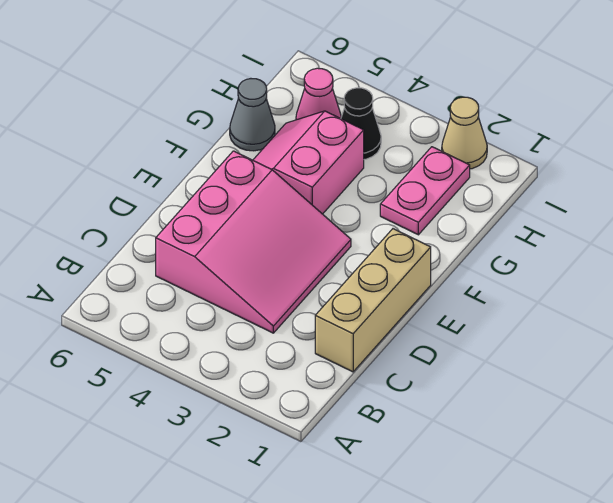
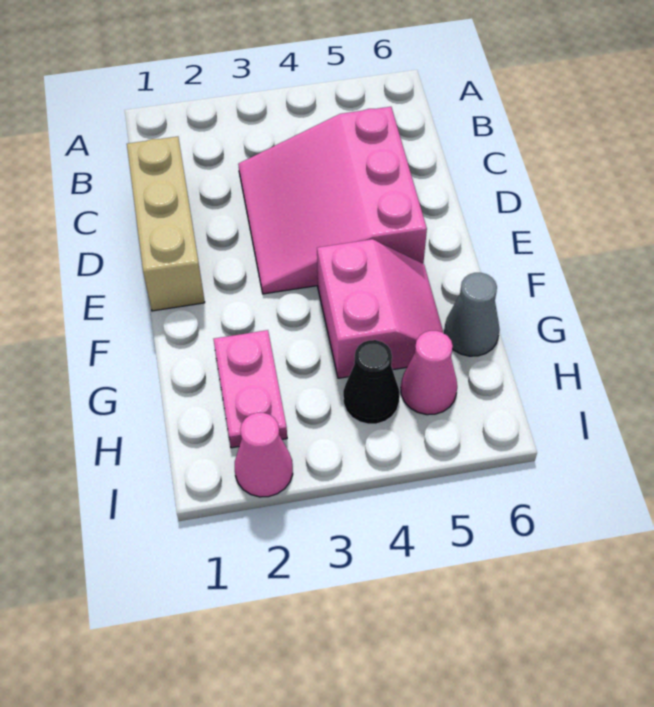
tan cone I2 level 1 -> pink cone I2 level 1

